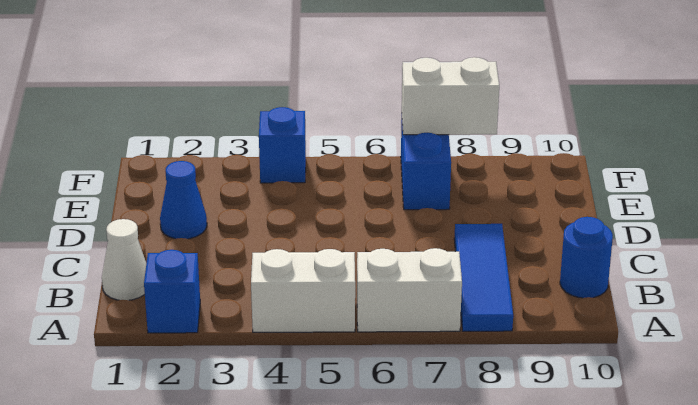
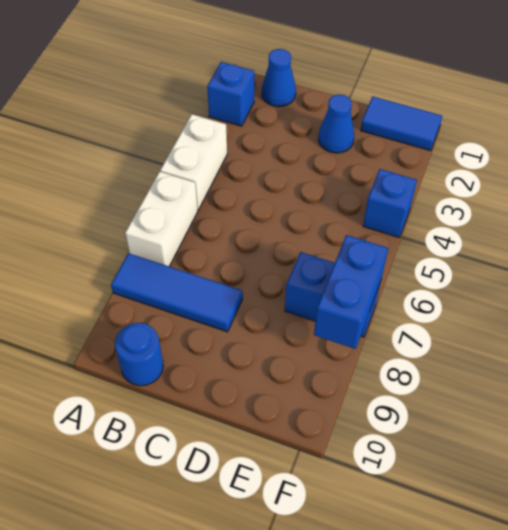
white cone B1 level 1 -> blue cone B1 level 1
none -> blue tile E1:F1 level 1
white brick F7:F8 level 2 -> blue brick F7:F8 level 2

